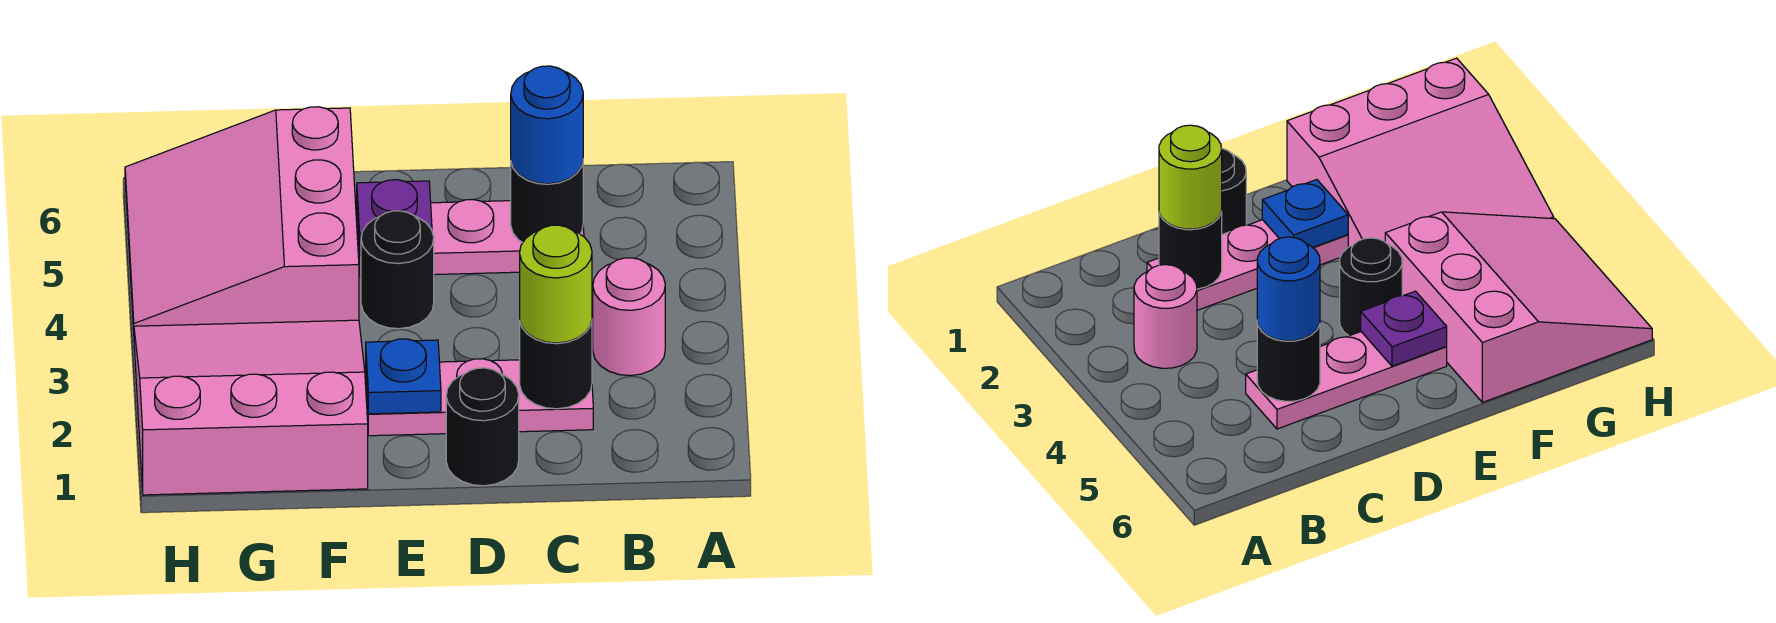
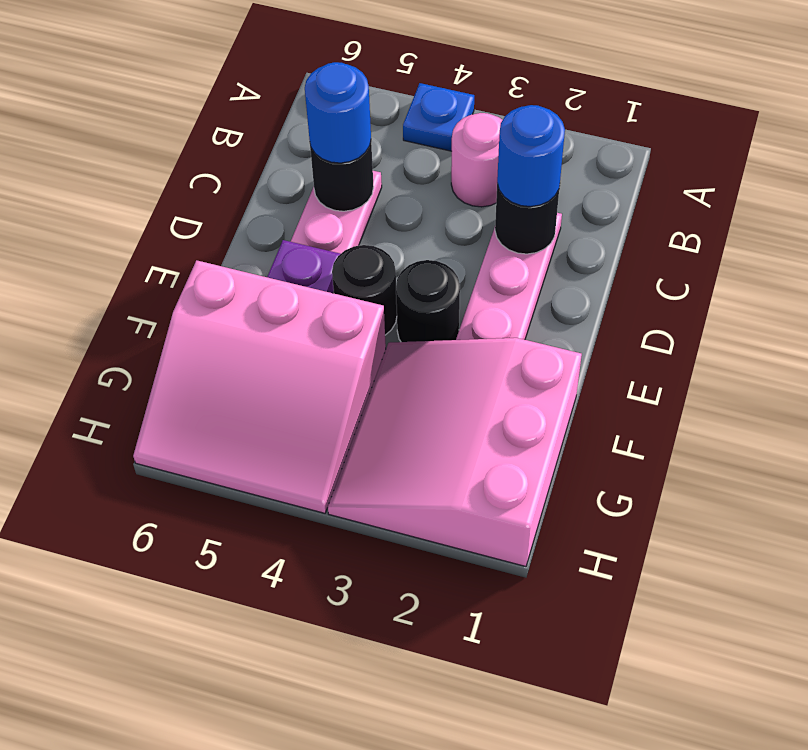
lime round brick C2 level 3 -> blue round brick C2 level 3
black round brick D1 level 1 -> black round brick E3 level 1
blue plate E2 level 2 -> blue plate A4 level 1

